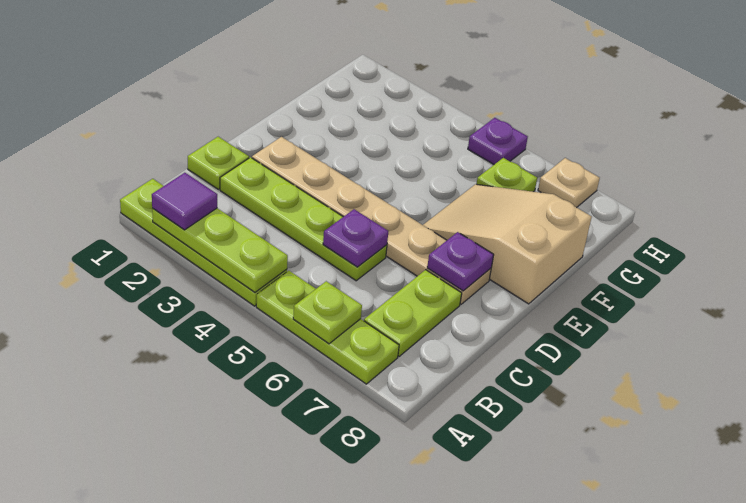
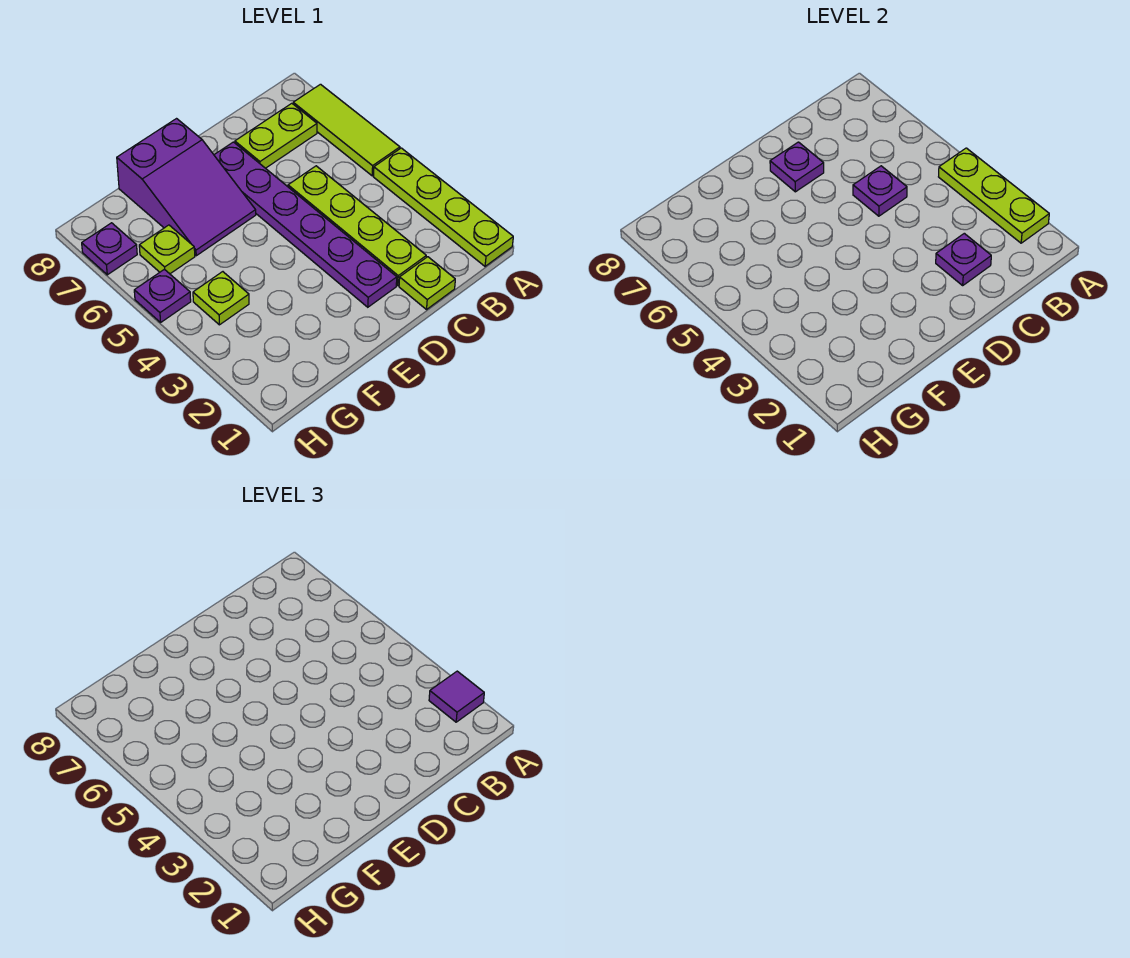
lime plate A5:A7 level 1 -> lime tile A5:A7 level 1
lime plate A6 level 2 -> lime plate G4 level 1
none -> purple plate C2 level 2
tan plate D2:D7 level 1 -> purple plate D2:D7 level 1
tan slope E6:F8 level 1 top 8 -> purple slope E6:F8 level 1 top 8
tan plate H7 level 1 -> purple plate H7 level 1

